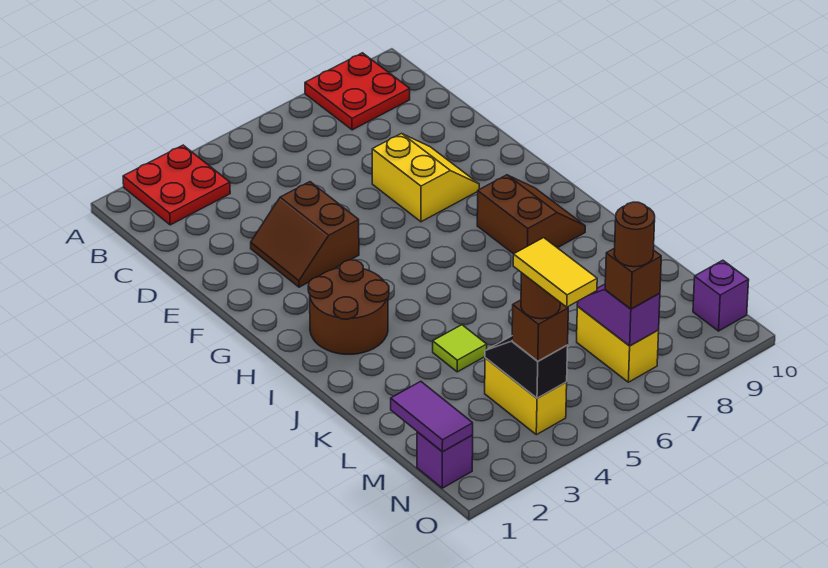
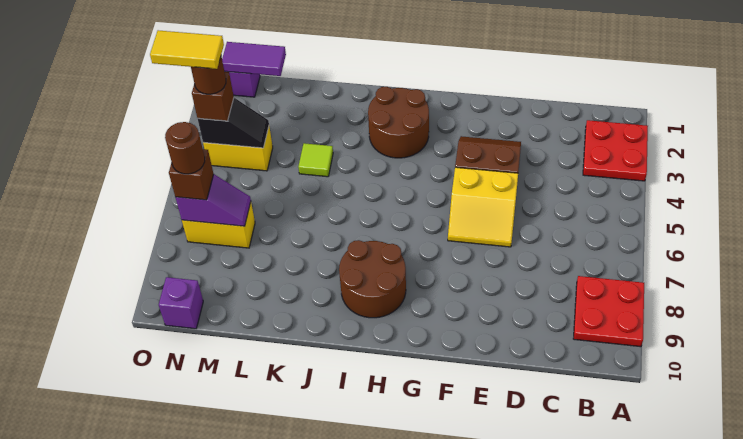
yellow slope E7:F8 level 1 top 7 -> yellow slope E5:F6 level 1 top 5
brown slope H8:I9 level 1 top 8 -> brown round brick H8:I9 level 1

